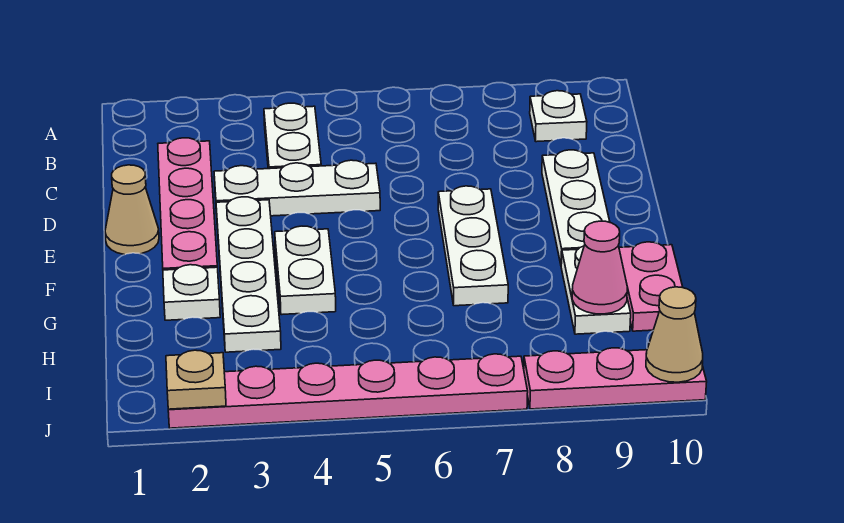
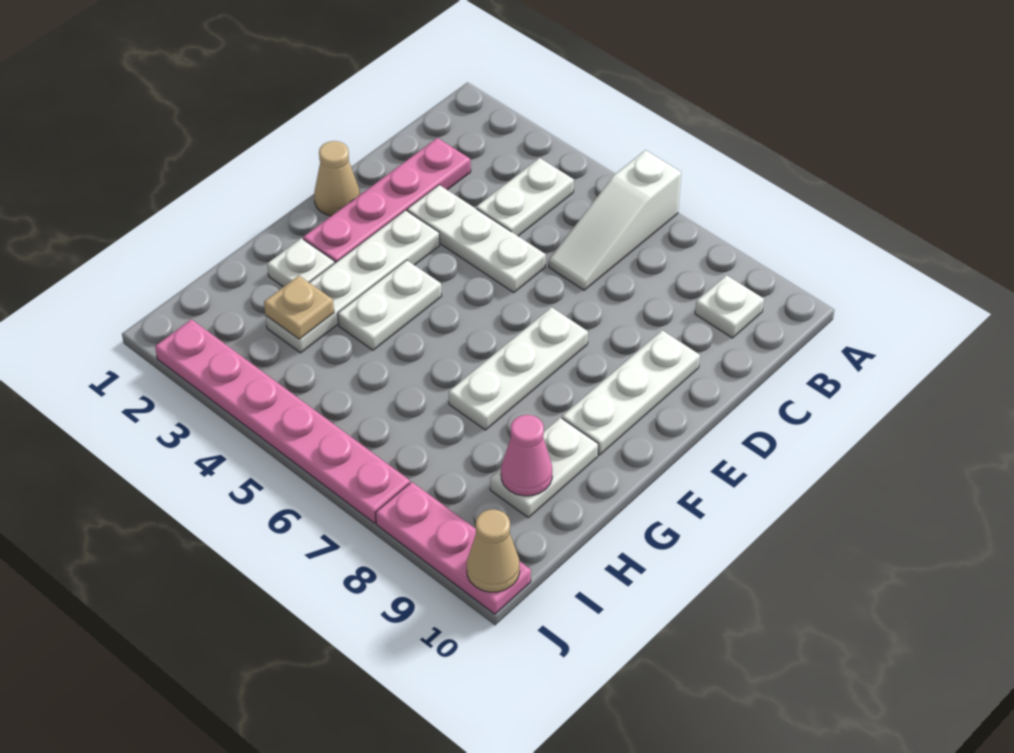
none -> white slope A6:C6 level 1 top A
pink plate G10:H10 level 1 -> none
tan plate J2 level 2 -> tan plate H3 level 2

